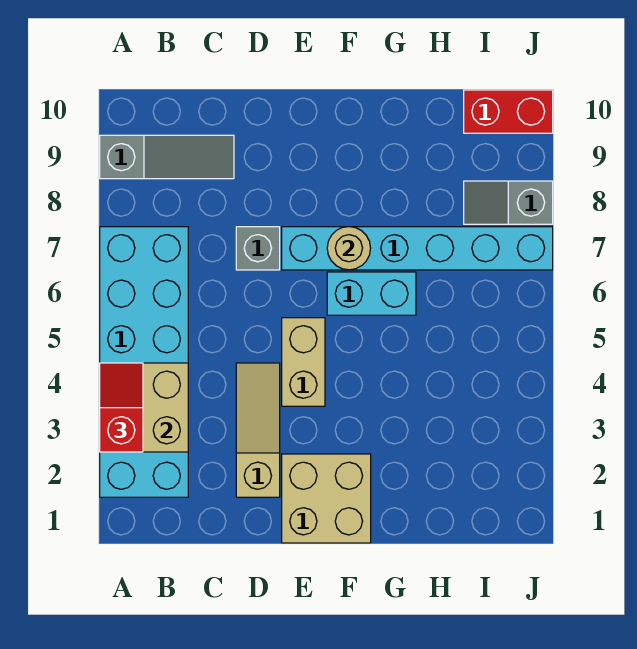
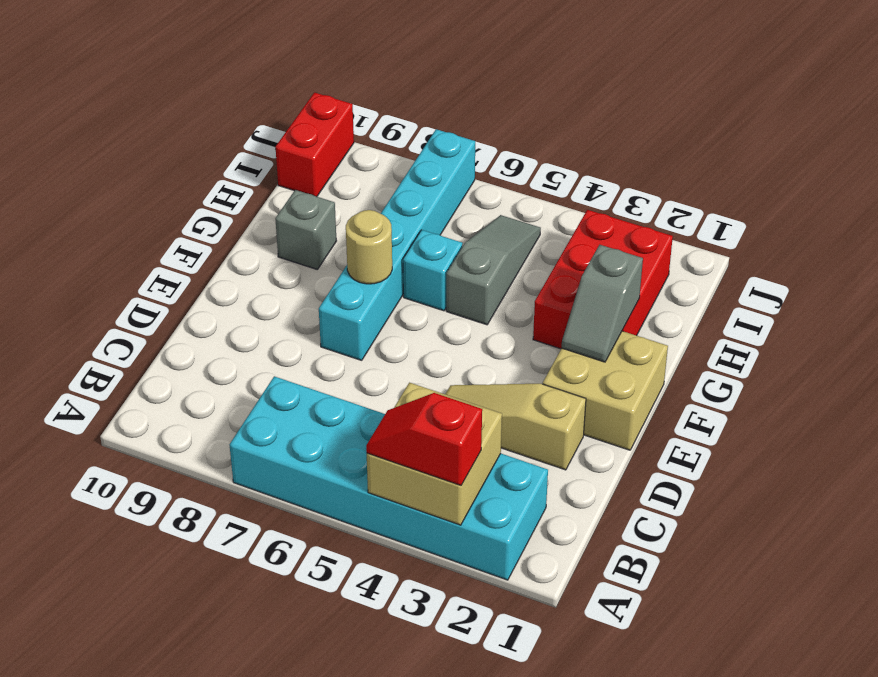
grey slope A9:C9 level 1 top A -> grey slope G5:I5 level 1 top G
grey brick D7 level 1 -> grey brick G9 level 1
tan brick E4:E5 level 1 -> none
cyan brick F6:G6 level 1 -> cyan brick G6 level 1
none -> red brick G2:I3 level 1
grey slope I8:J8 level 1 top J -> grey slope F2:G2 level 2 top G

